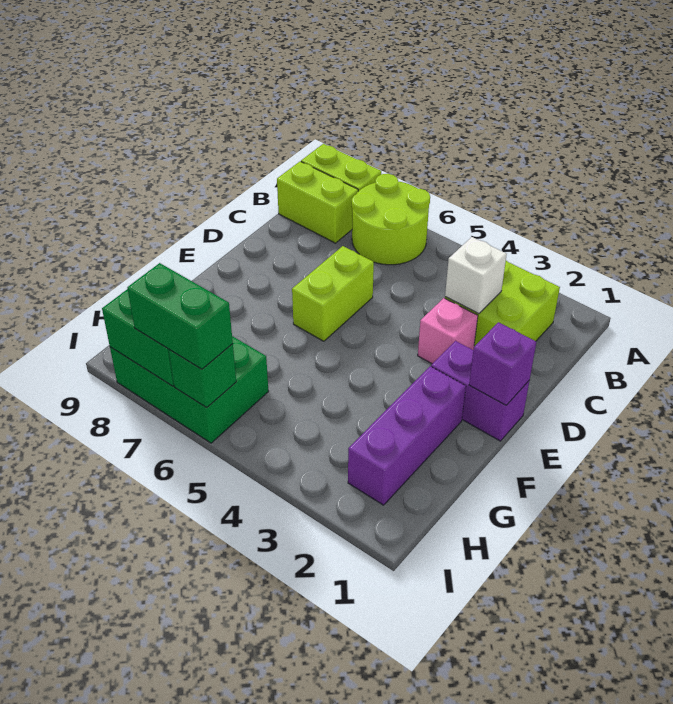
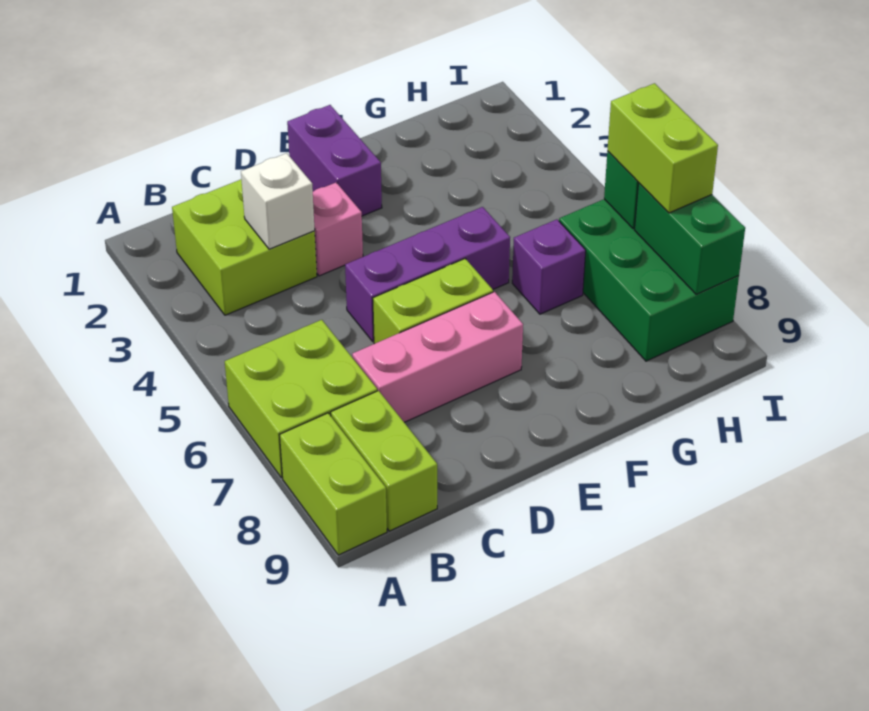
lime round brick A6:B7 level 1 -> lime brick A6:B7 level 1
none -> pink brick C7:E7 level 1
purple brick E1 level 2 -> purple brick G6 level 1
purple brick F2:H2 level 1 -> purple brick D5:F5 level 1
green brick I6:I7 level 3 -> lime brick I6:I7 level 3

